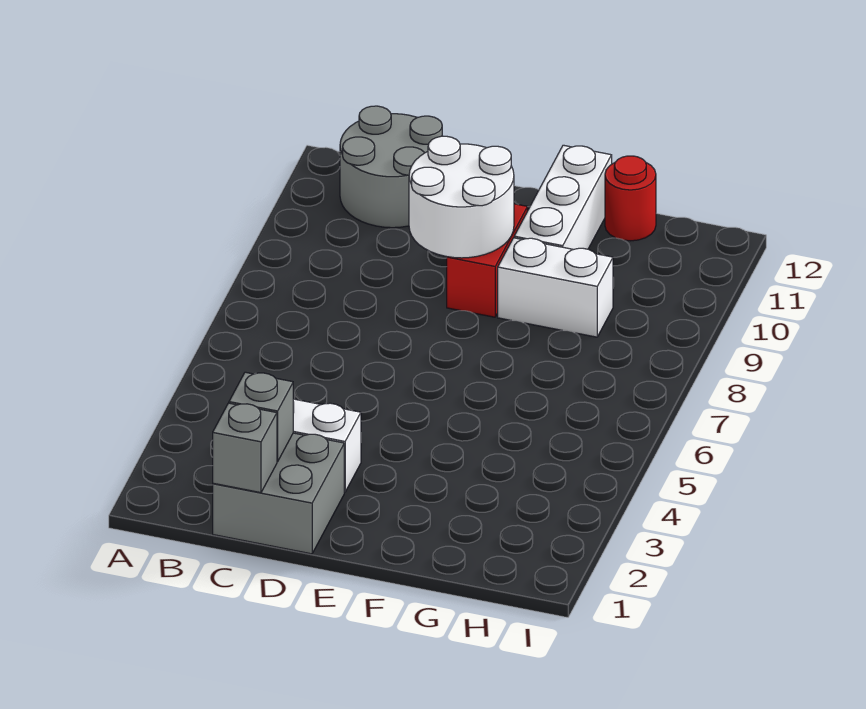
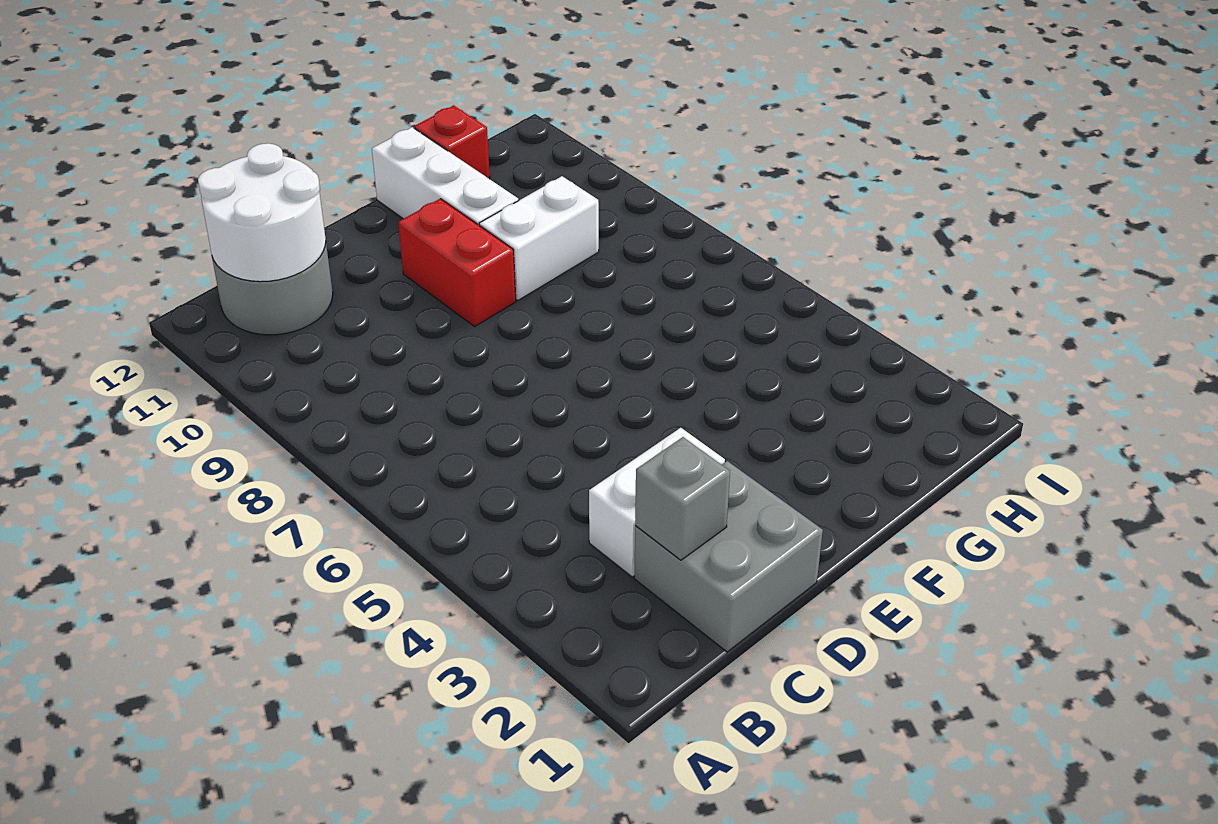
grey brick C1 level 2 -> none
white round brick D9:E10 level 2 -> white round brick B11:C12 level 2
red round brick G12 level 1 -> red brick G12 level 1

